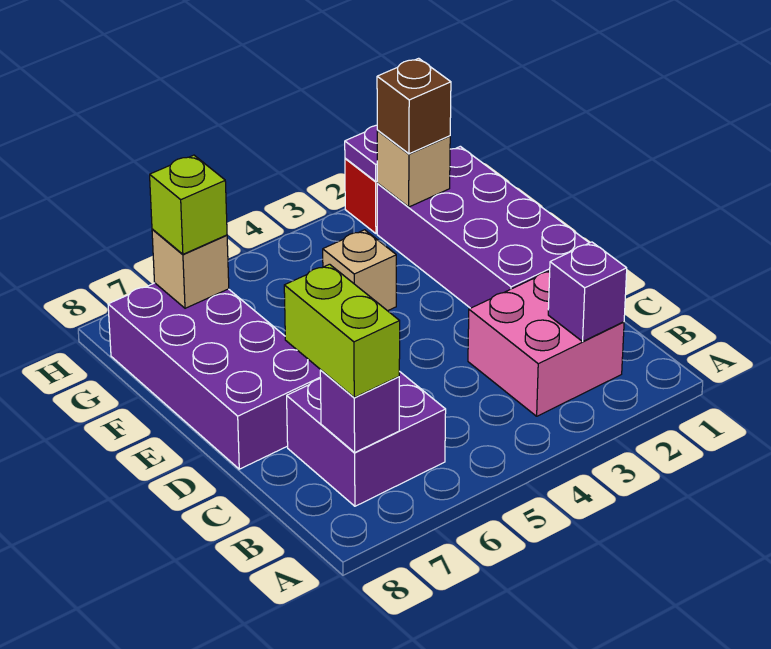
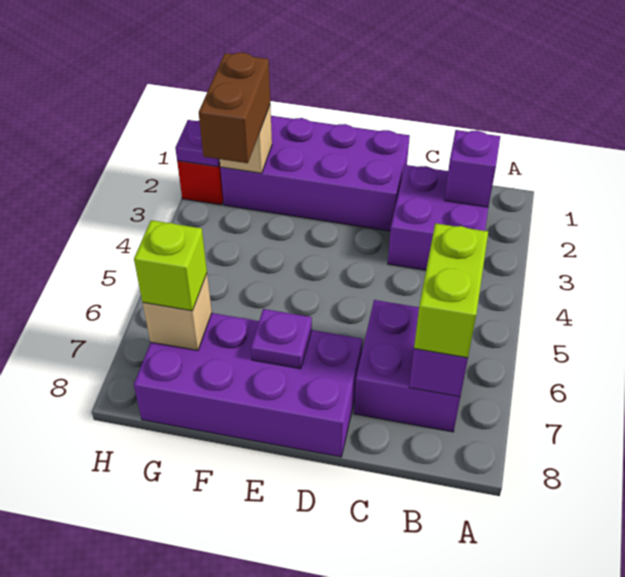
pink brick B2:C3 level 1 -> purple brick B2:C3 level 1
lime brick B7:C7 level 3 -> lime brick B6:B7 level 3
none -> purple plate E7 level 2
tan brick F4 level 1 -> none
brown brick G2 level 3 -> brown brick G2:G3 level 3

